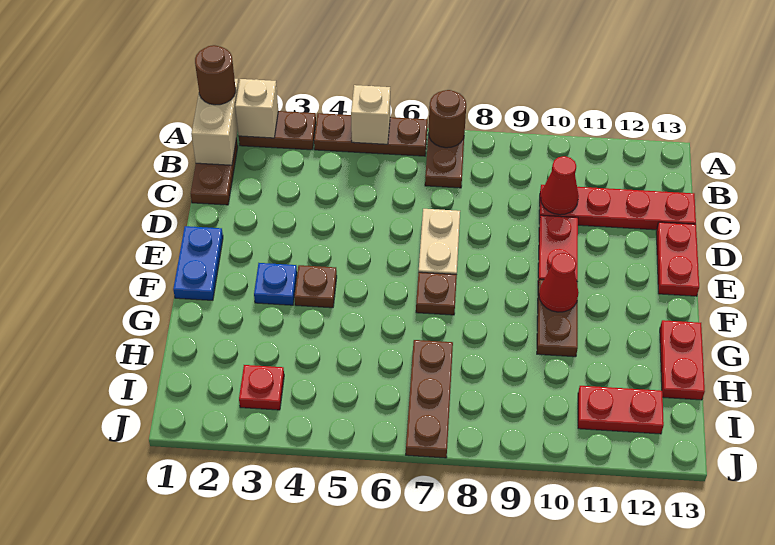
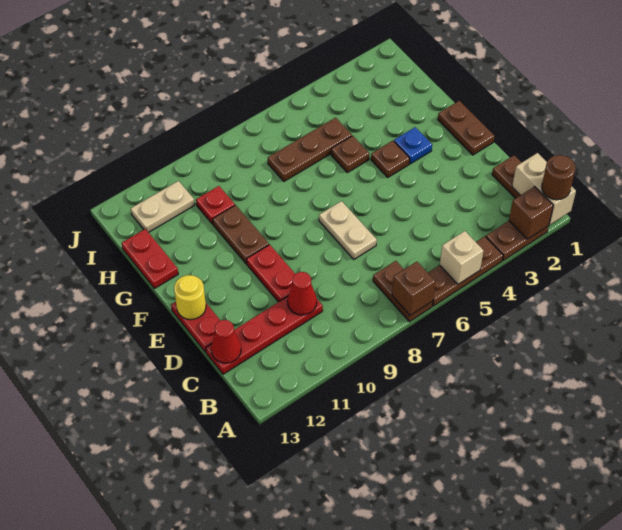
tan brick A2 level 2 -> brown brick A2 level 2
brown round brick A7 level 2 -> brown brick A7 level 2
blue plate E1:F1 level 1 -> brown plate E1:F1 level 1
none -> yellow round brick E13 level 2
brown plate F7 level 1 -> brown plate G5 level 1
red cone F10 level 2 -> red cone C13 level 2
brown plate H7:J7 level 1 -> brown plate H5:H7 level 1
red plate I3 level 1 -> red plate H10 level 1
red plate I11:I12 level 1 -> tan plate I11:I12 level 1

